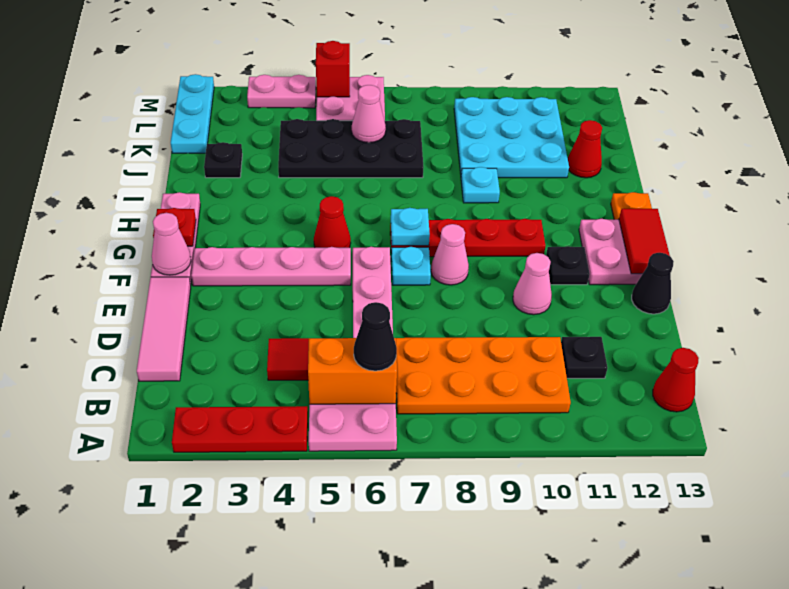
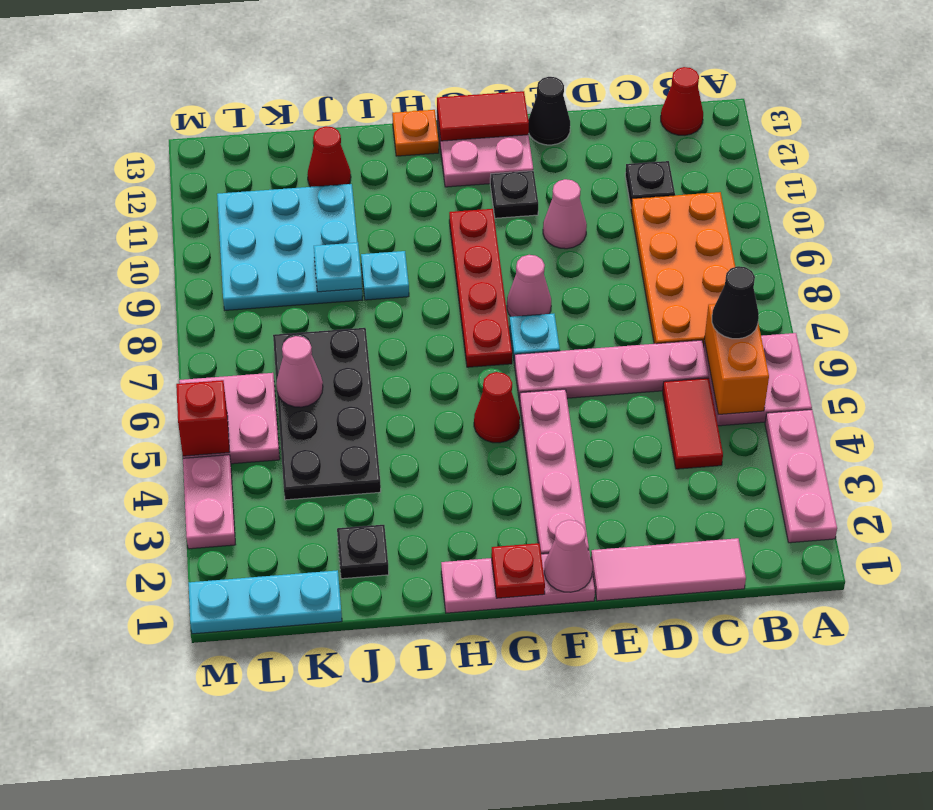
red plate A2:A4 level 1 -> pink plate A2:A4 level 1
cyan plate G7 level 2 -> cyan plate J9 level 2

